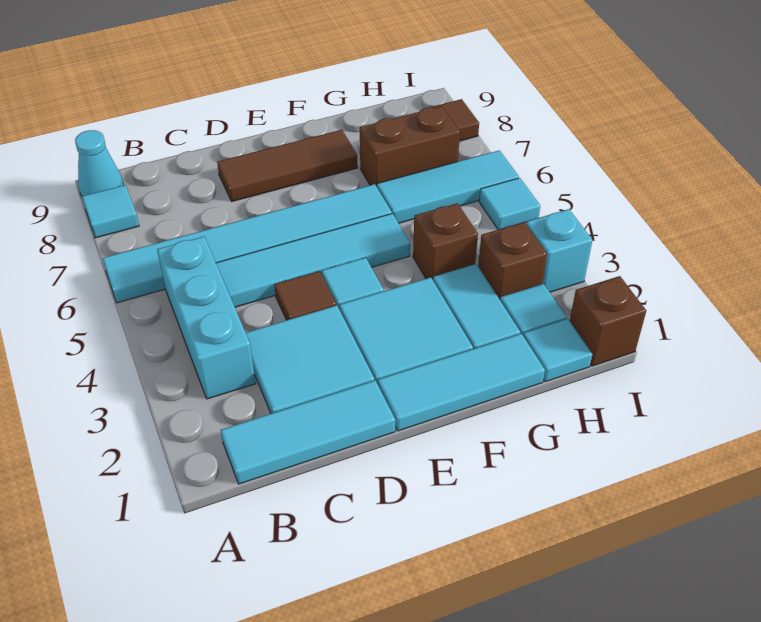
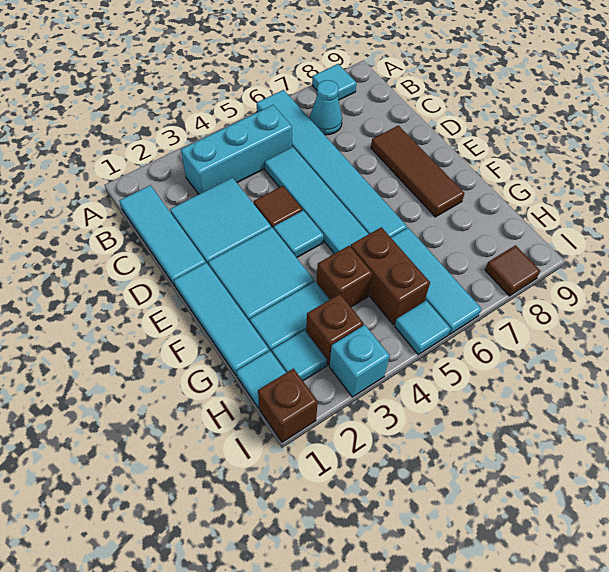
cyan cone A9 level 1 -> cyan cone B7 level 1
brown brick G7:H7 level 1 -> brown brick G5:H5 level 1

